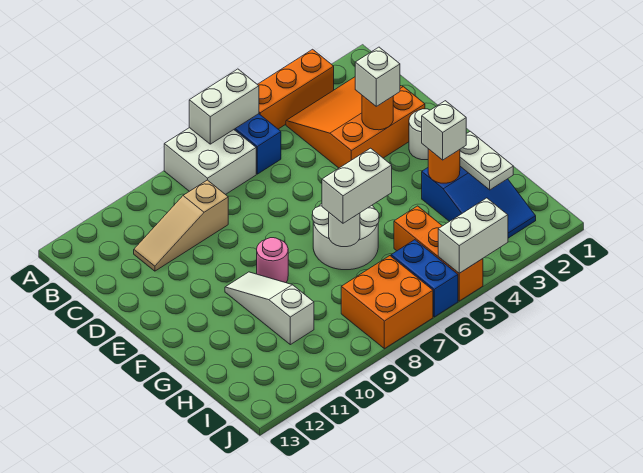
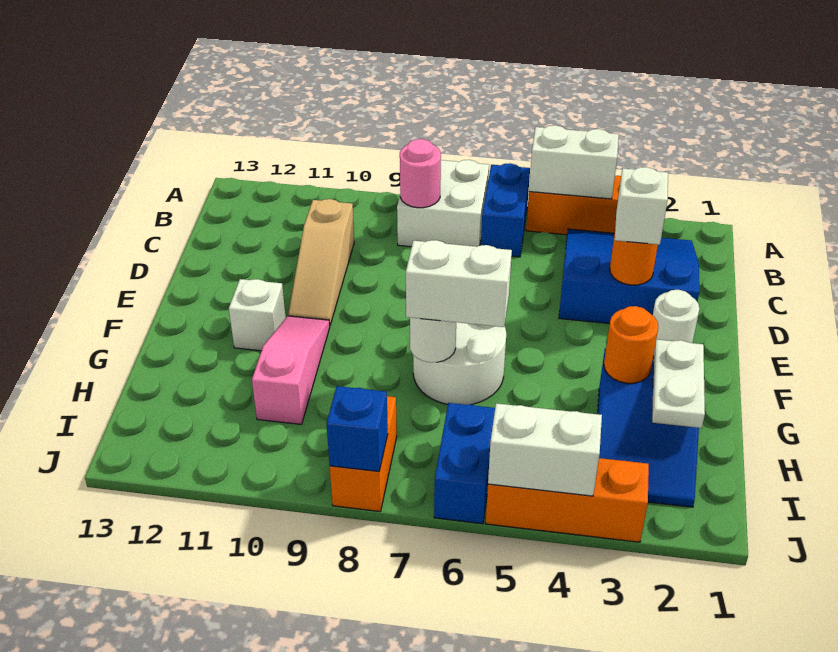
white brick A6:A7 level 2 -> white brick A4:A5 level 2
orange slope B2:D4 level 1 top D -> blue slope B2:D4 level 1 top D
tan slope C9:C11 level 1 top 9 -> tan slope C10:E10 level 1 top C
pink round brick F9 level 1 -> pink round brick B8 level 2
white slope F10:H10 level 1 top H -> pink slope F10:H10 level 1 top H
white brick G3 level 3 -> white brick F11 level 1
orange brick H5:J5 level 1 -> orange brick J3:J5 level 1
orange brick I7:J8 level 1 -> orange brick I8:J8 level 1
none -> blue brick J8 level 2

